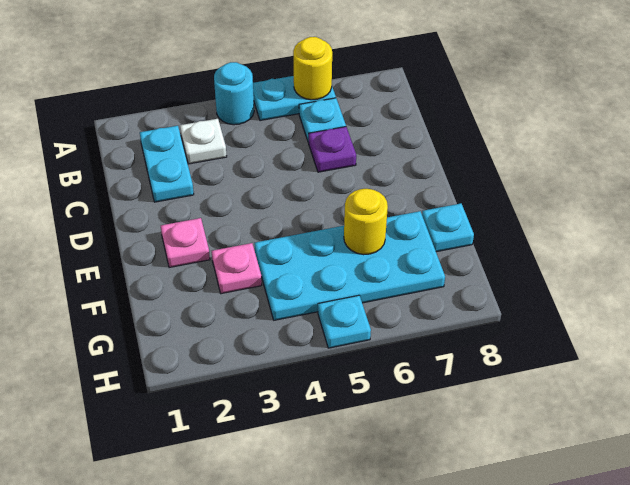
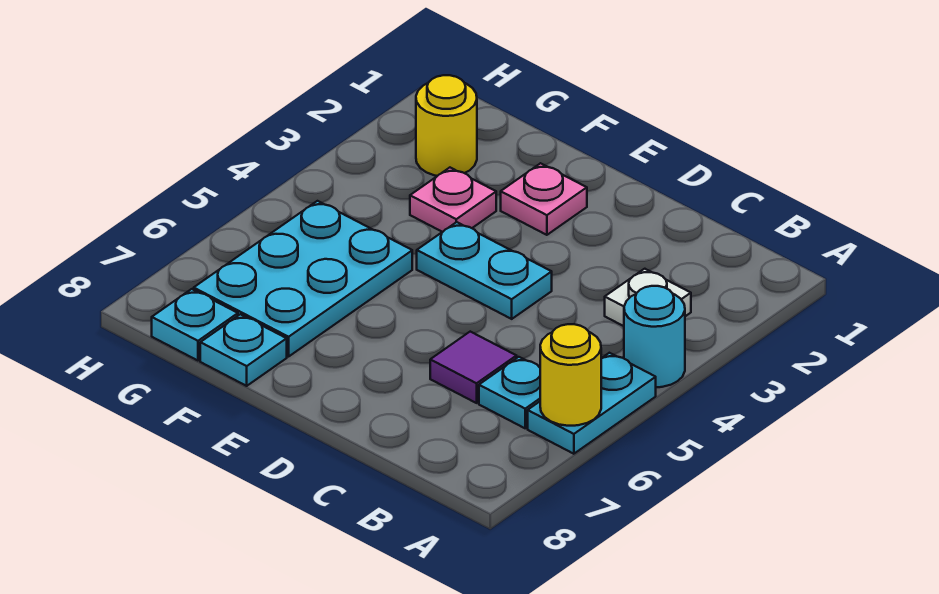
cyan plate B2:C2 level 1 -> cyan plate D4:E4 level 1
purple plate C6 level 1 -> purple tile C6 level 1
cyan plate F4:G7 level 1 -> cyan plate F5:G7 level 1
yellow round brick F6 level 2 -> yellow round brick G2 level 1
cyan plate H5 level 1 -> cyan plate G8 level 1

